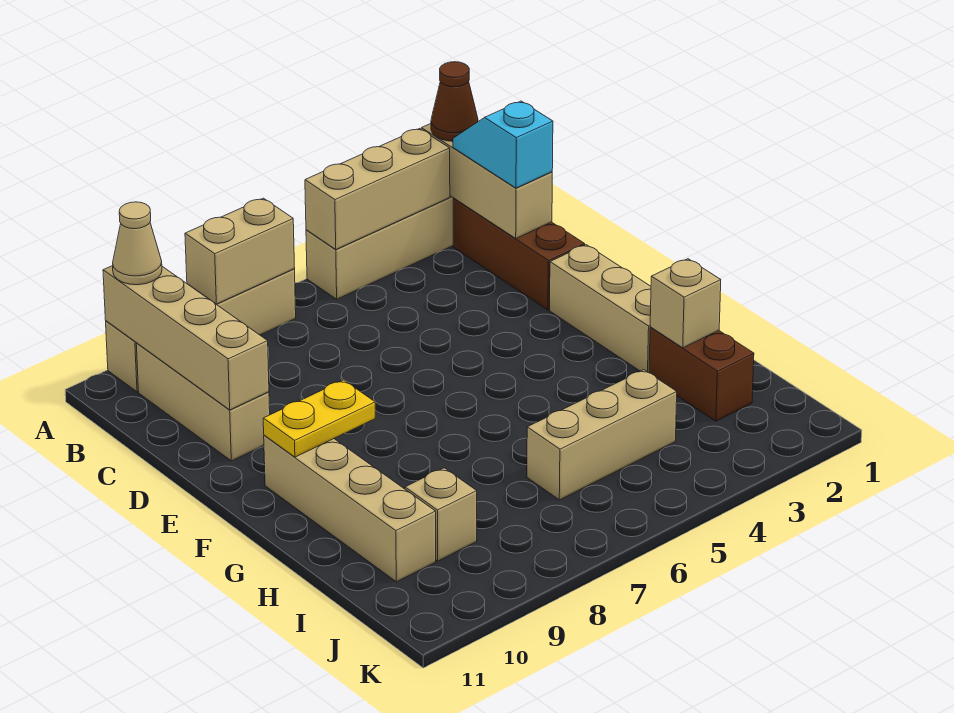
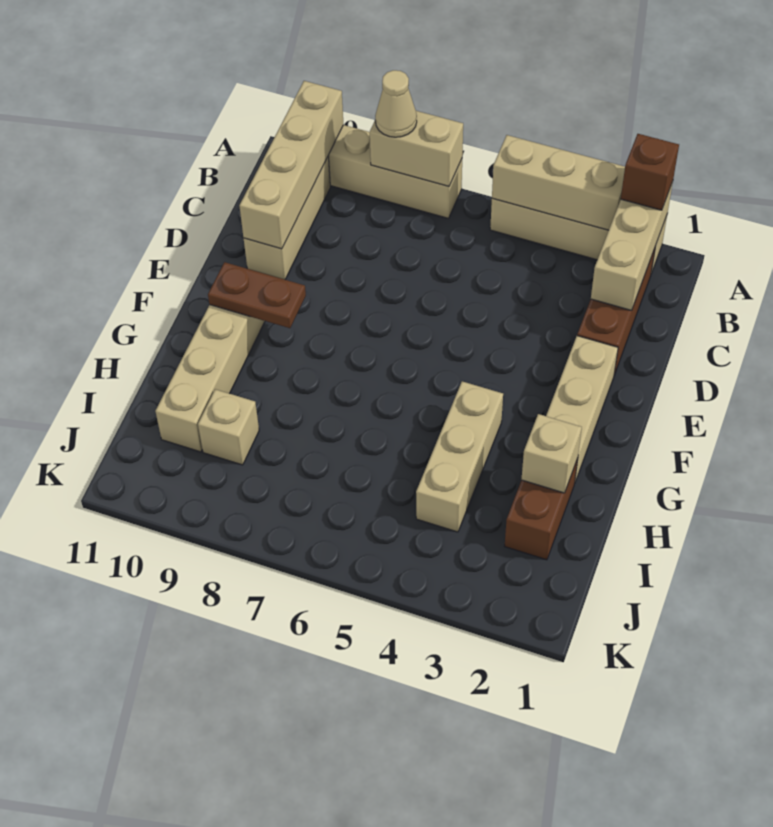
brown cone A2 level 3 -> brown brick A2 level 3
tan cone A10 level 3 -> tan cone A8 level 3
cyan slope B2:C2 level 3 top C -> none
yellow plate F9:F10 level 2 -> brown plate F9:F10 level 2
tan brick I4:I6 level 1 -> tan brick G4:I4 level 1

